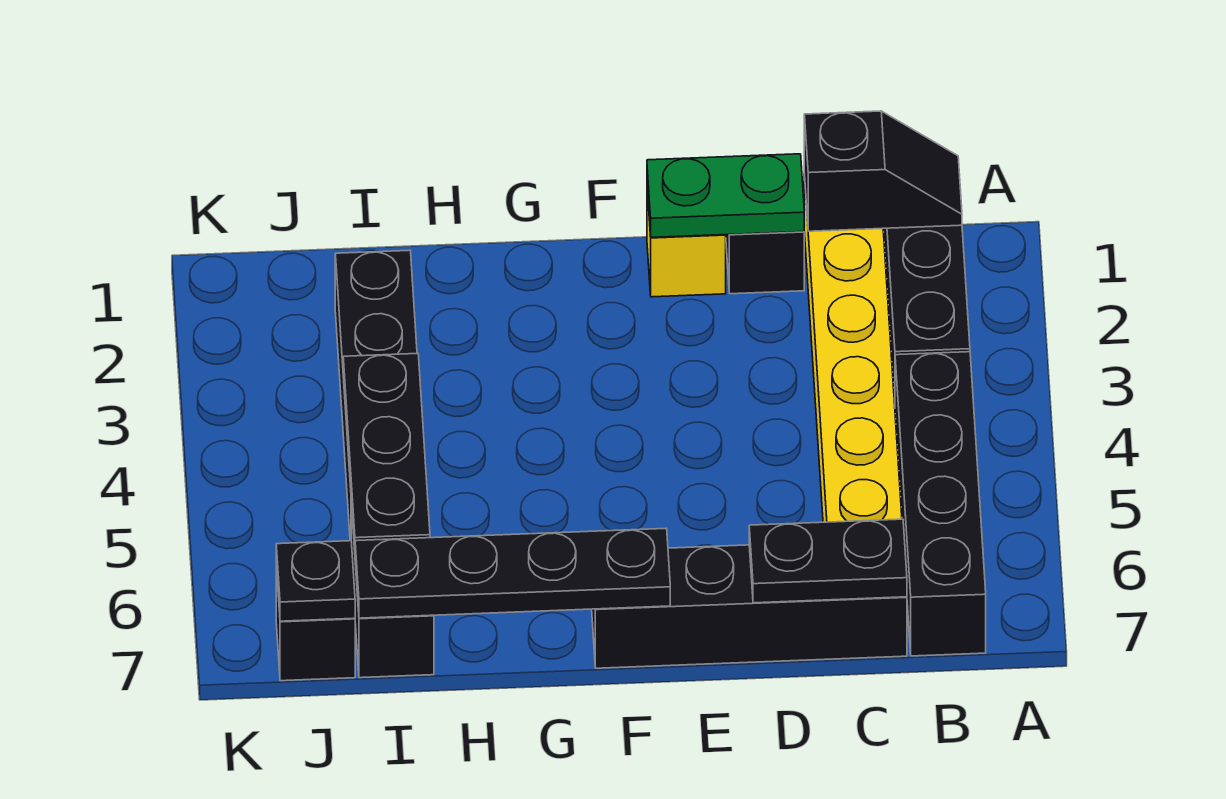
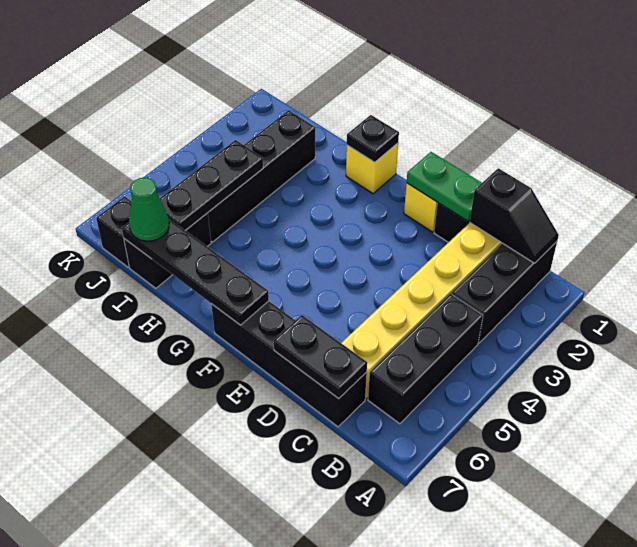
black brick B4:B7 level 1 -> black brick B4:B6 level 1
none -> yellow brick G1 level 1
none -> green cone I7 level 3
black plate J7 level 2 -> black plate G1 level 2

